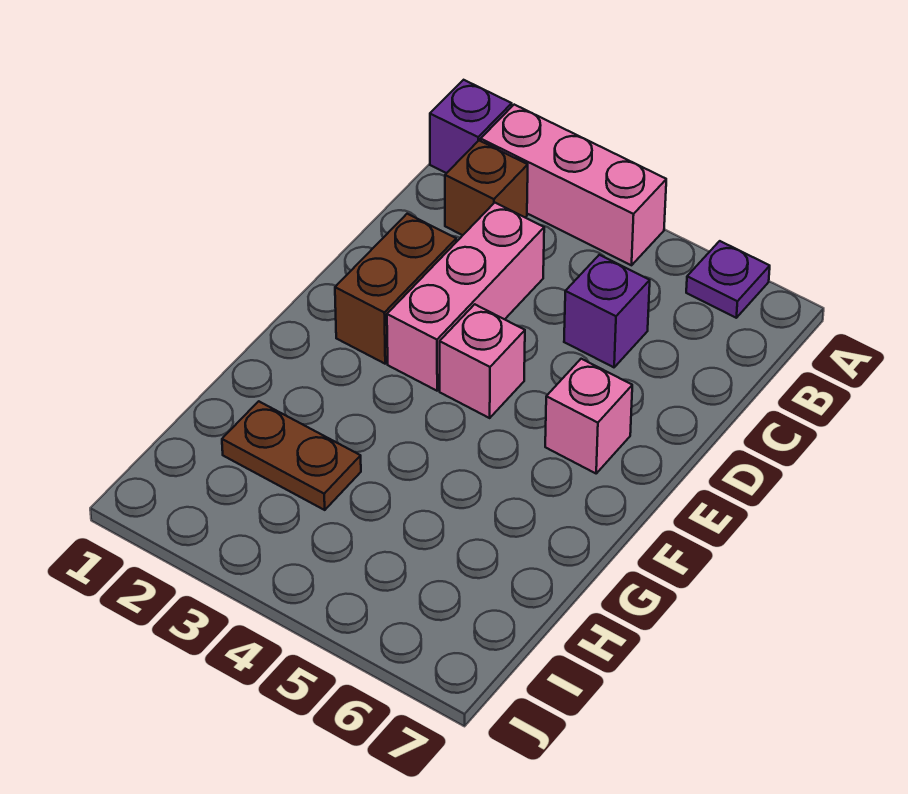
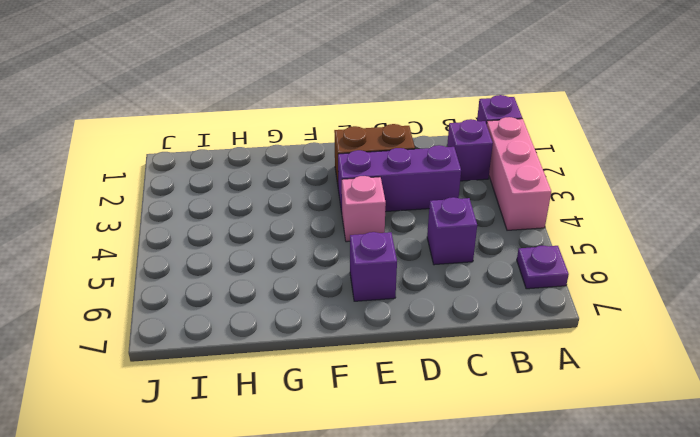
brown brick B2 level 1 -> purple brick B2 level 1
pink brick C3:E3 level 1 -> purple brick C3:E3 level 1
pink brick E6 level 1 -> purple brick E6 level 1
brown plate H2:H3 level 1 -> none

